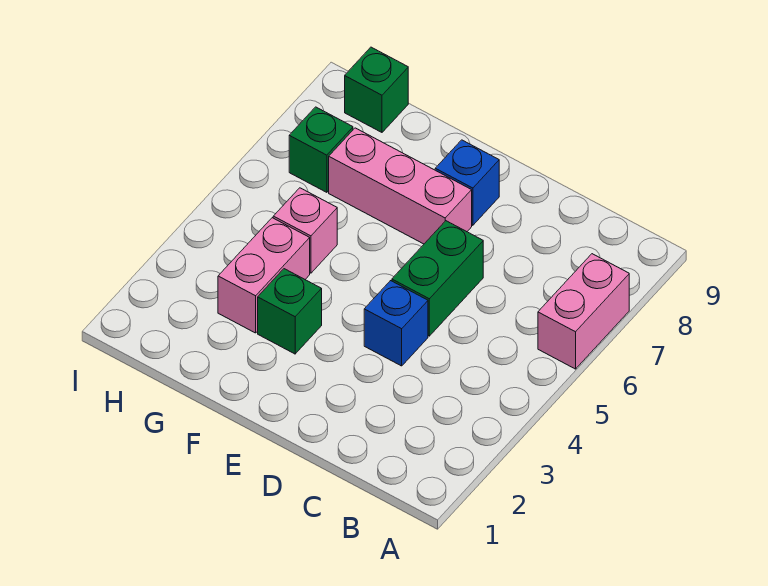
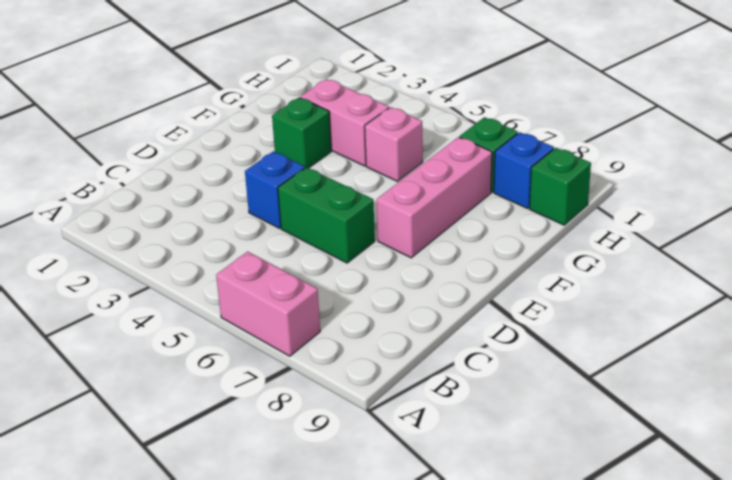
blue brick E8 level 1 -> blue brick H8 level 1

